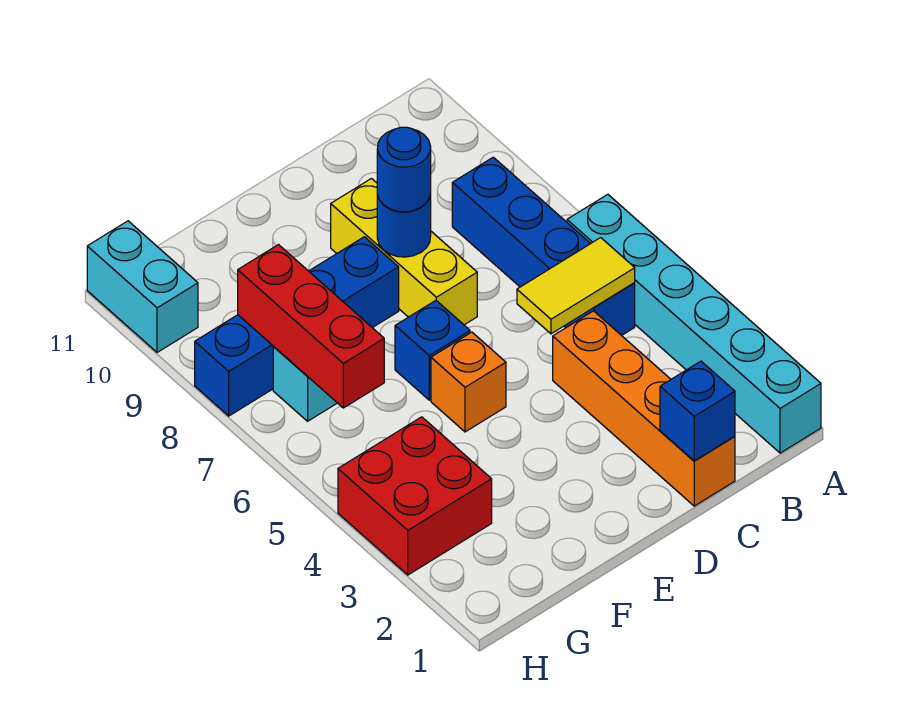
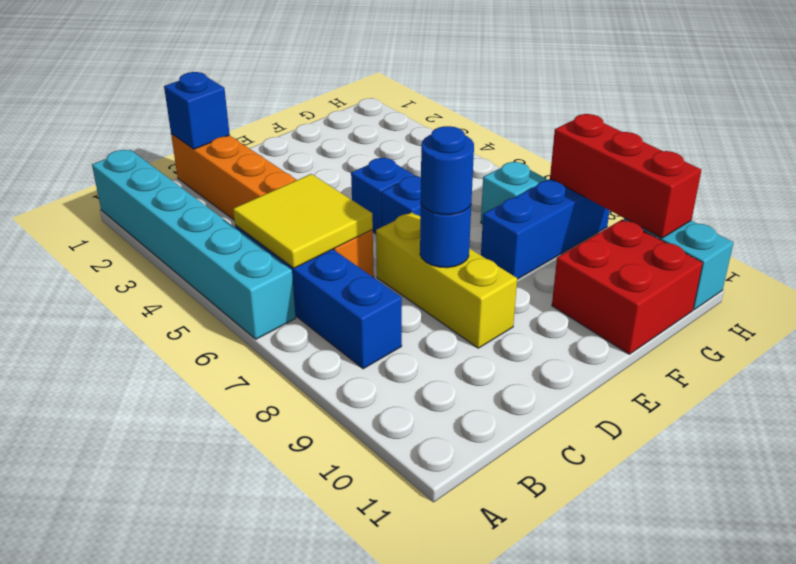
yellow tile B5:C5 level 2 -> yellow tile B5:C6 level 2
orange brick C1:C4 level 1 -> orange brick C1:C6 level 1
orange brick E5 level 1 -> blue brick E5 level 1
blue brick E8:H8 level 1 -> blue brick F8:H8 level 1
red brick G3:H4 level 1 -> red brick F10:G11 level 1
red brick G6:G8 level 2 -> red brick H8:H10 level 2

